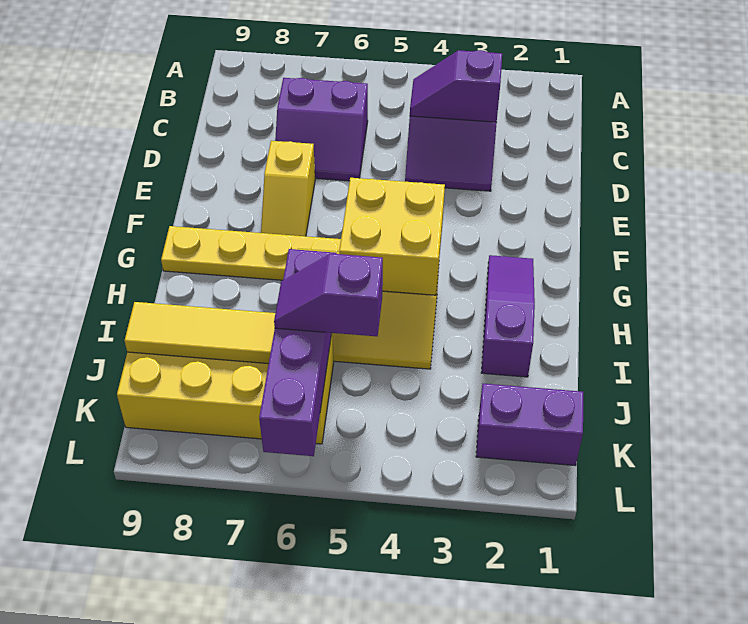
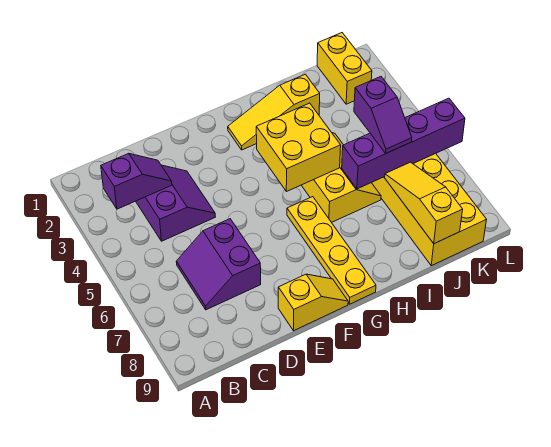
purple slope C3:C4 level 2 top 3 -> purple slope B3:C3 level 2 top B
purple slope C6:D7 level 1 top C -> purple slope C6:D7 level 1 top D
yellow slope E7:F7 level 1 top E -> yellow slope E9:F9 level 1 top E
purple slope G2:I2 level 1 top I -> yellow slope G2:I2 level 1 top I
yellow tile J7:J9 level 2 -> yellow slope J7:J9 level 2 top 9
purple brick K1:K2 level 1 -> yellow brick K1:K2 level 1

